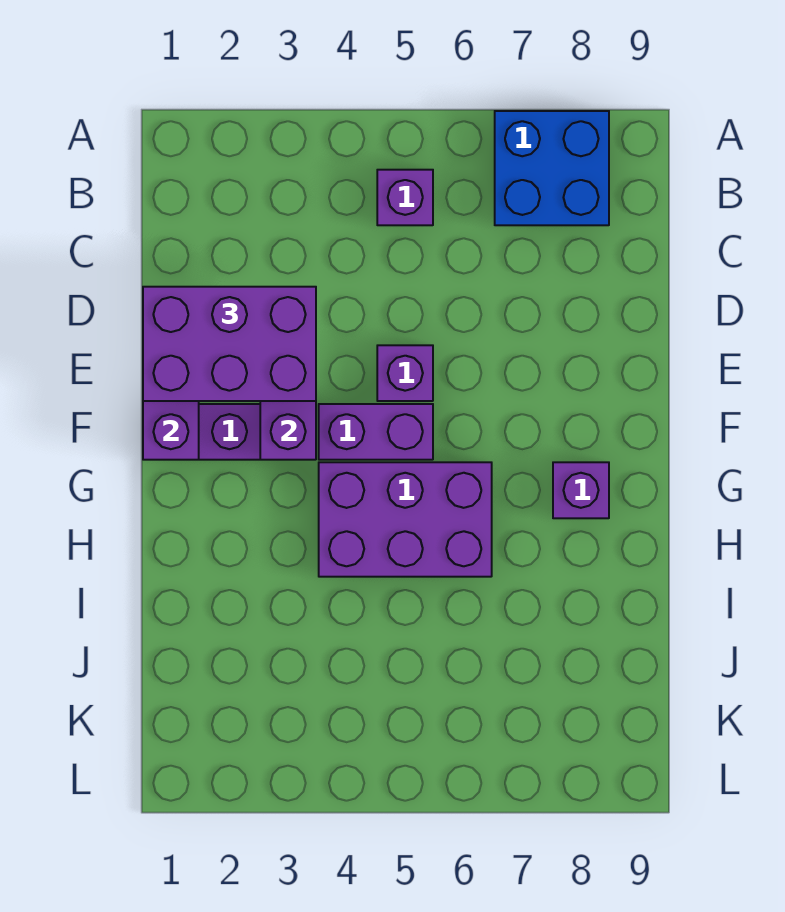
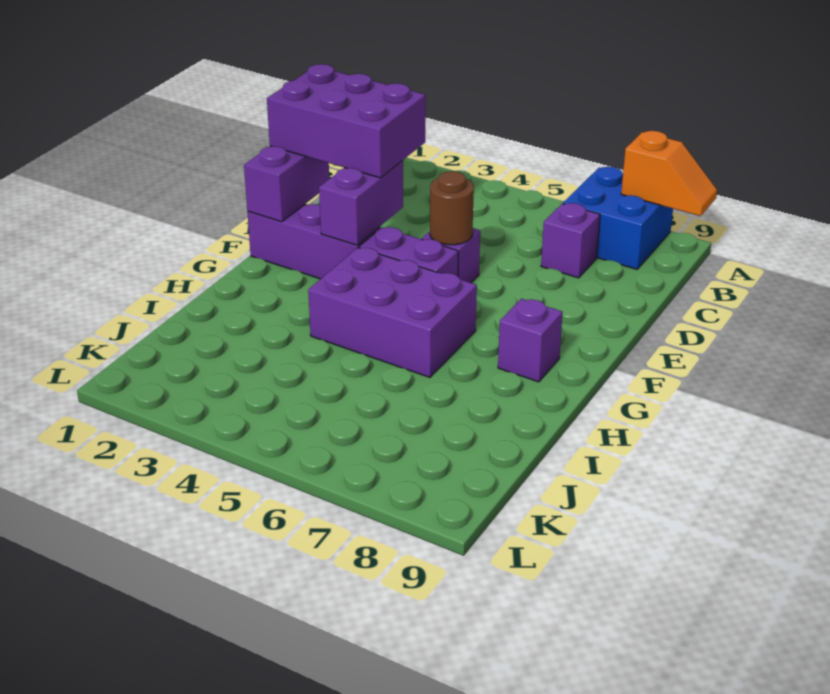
none -> orange slope A8:A9 level 2 top 8
purple brick B5 level 1 -> purple brick C7 level 1
none -> brown round brick E5 level 2

